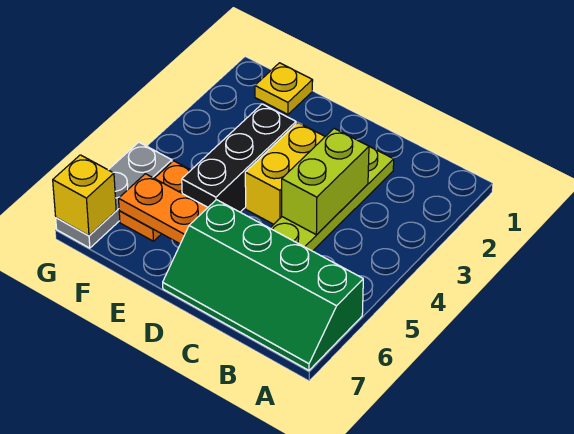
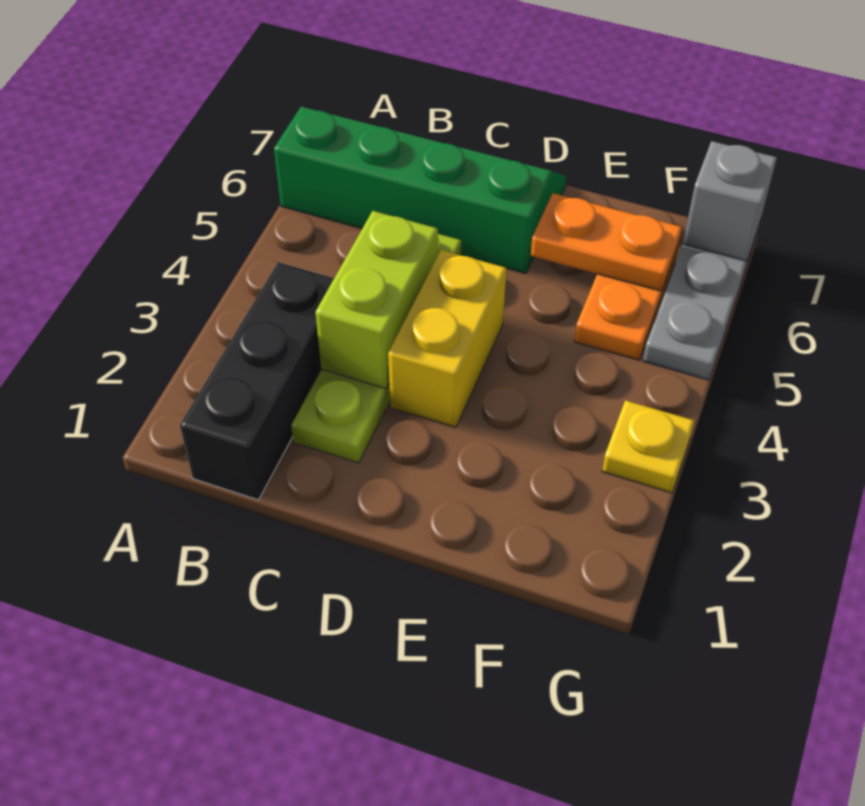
black brick E3:E5 level 1 -> black brick B1:B3 level 1
yellow plate F1 level 1 -> yellow plate G3 level 1
yellow brick G7 level 2 -> grey brick G7 level 2

